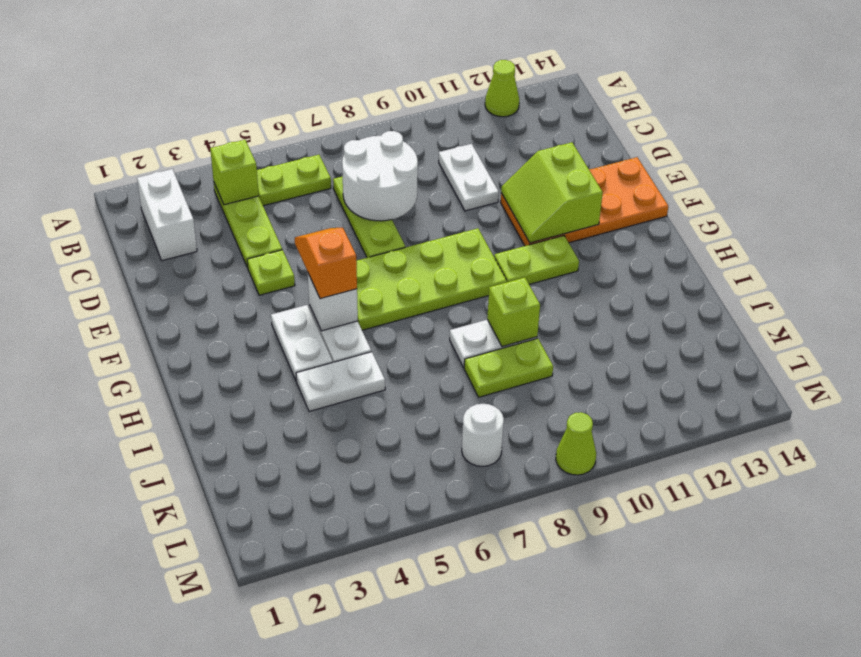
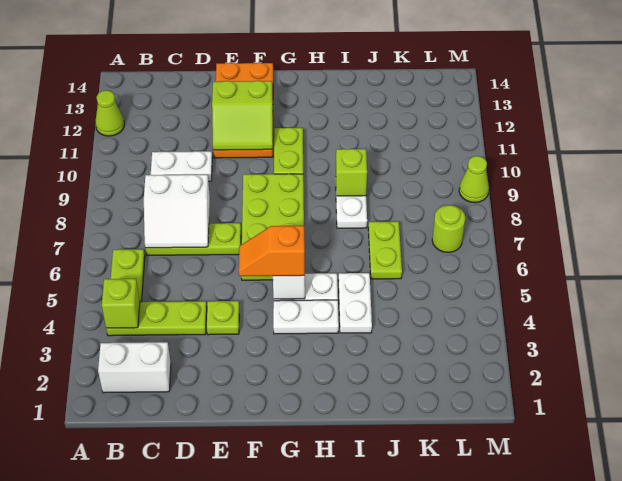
white round brick C7:D8 level 2 -> white slope C7:D8 level 2 top 8
lime plate J8:J9 level 1 -> lime plate J6:J7 level 1
white round brick L7 level 1 -> lime round brick L7 level 1

